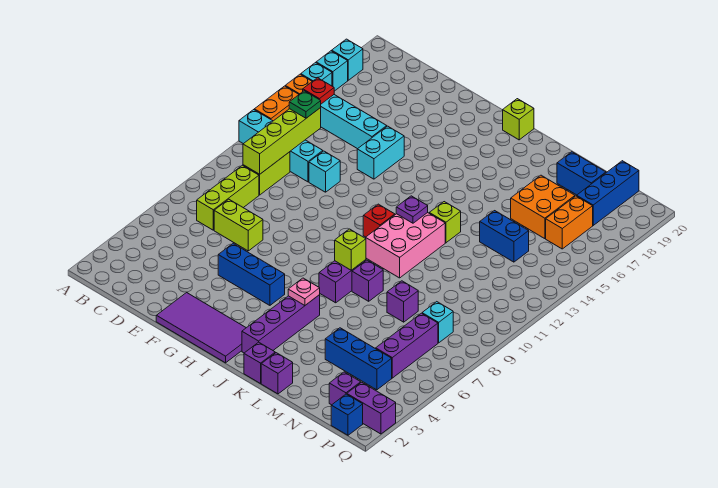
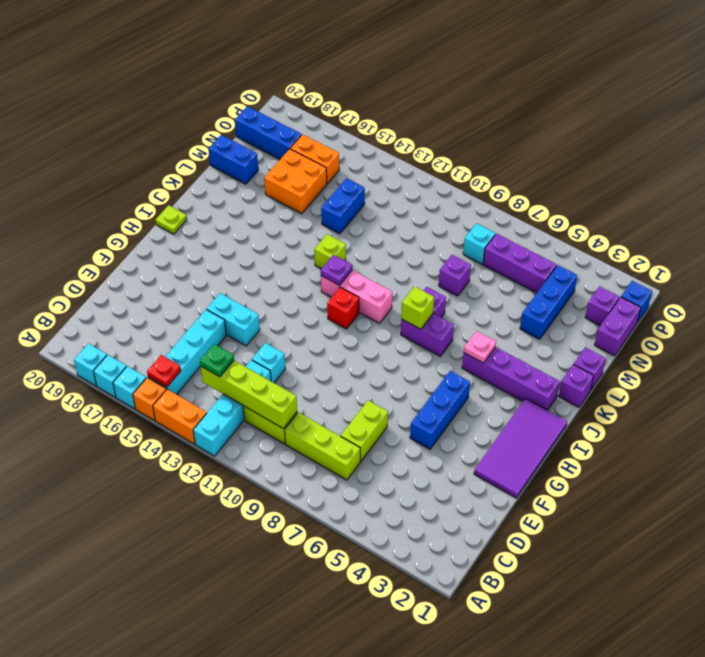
lime brick I20 level 1 -> lime plate I20 level 1
pink brick J10:K12 level 1 -> pink brick J10:J12 level 1
blue brick M19:N19 level 1 -> blue brick M19:M20 level 1
purple brick P2:Q2 level 1 -> purple brick N1:O1 level 1

